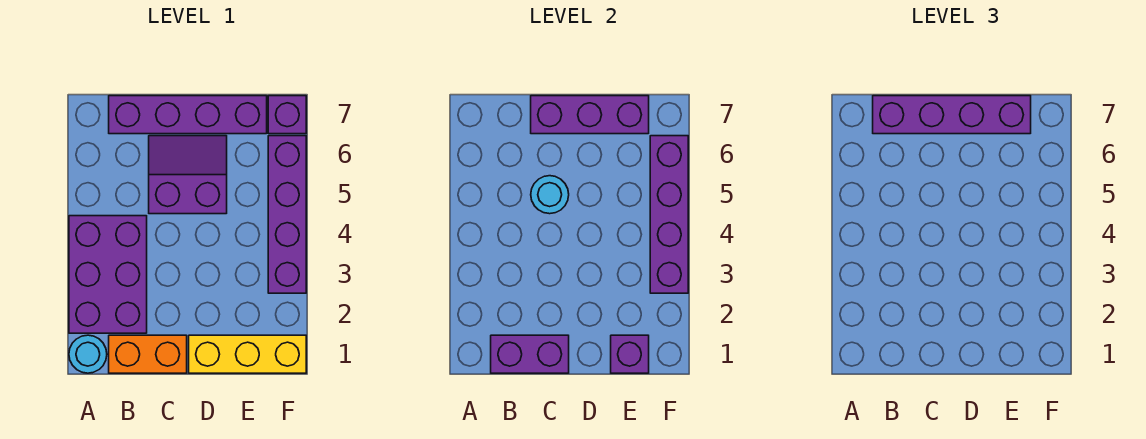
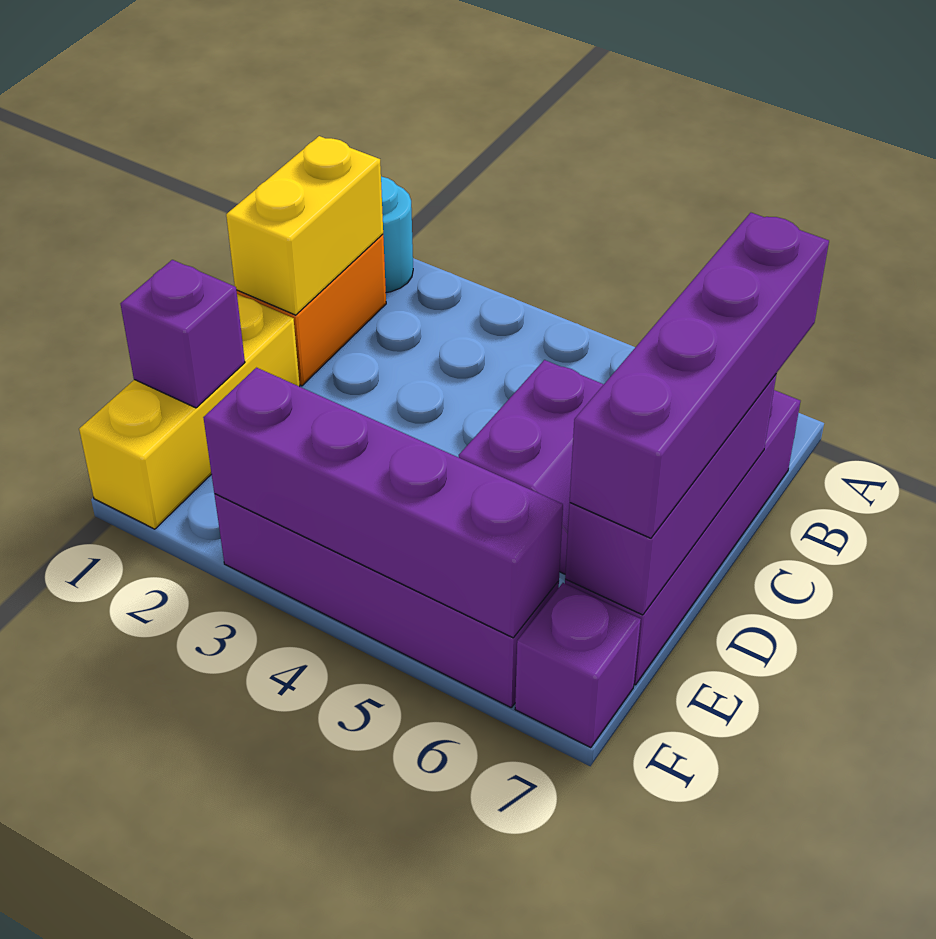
purple brick A2:B4 level 1 -> none
purple brick B1:C1 level 2 -> yellow brick B1:C1 level 2
cyan round brick C5 level 2 -> none

